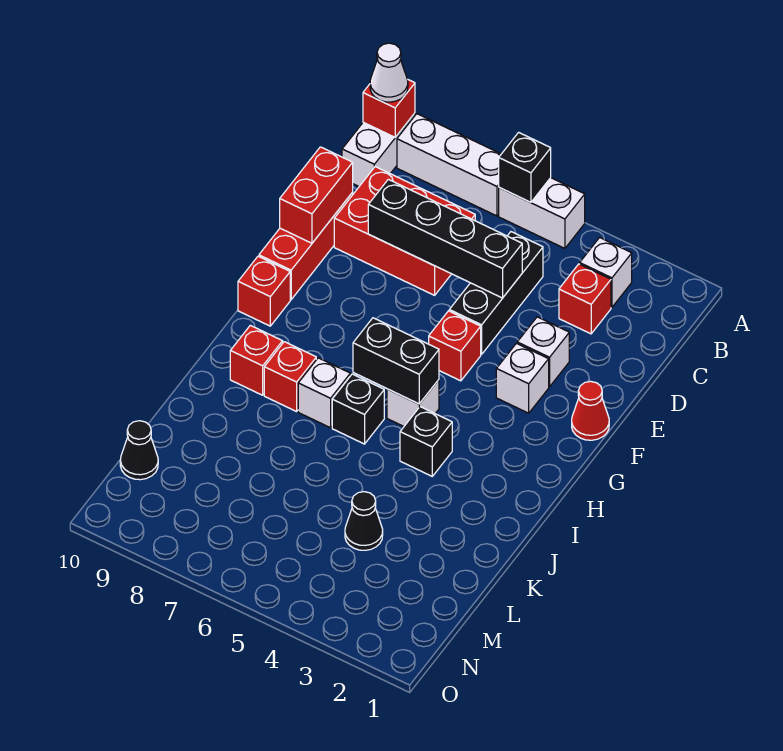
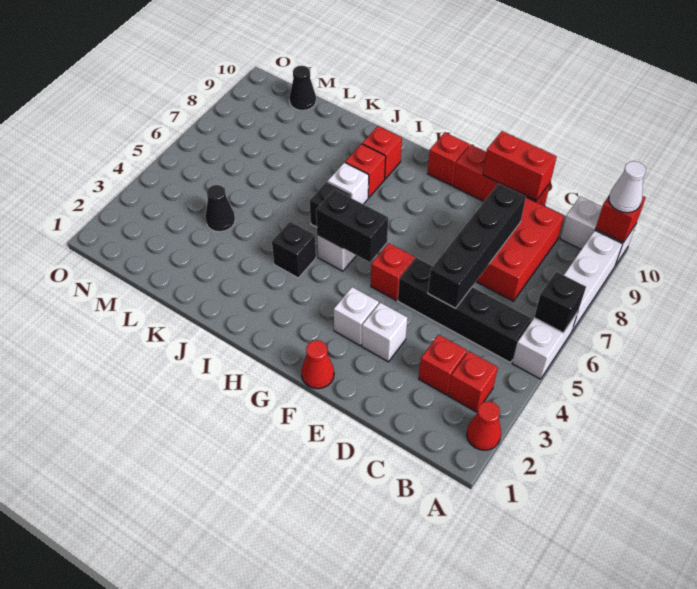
none -> red cone A2 level 1
white brick B3 level 1 -> red brick B3 level 1
black brick C5:E5 level 1 -> black brick B5:E5 level 1
black brick H5:H6 level 2 -> black brick G5:H5 level 2

